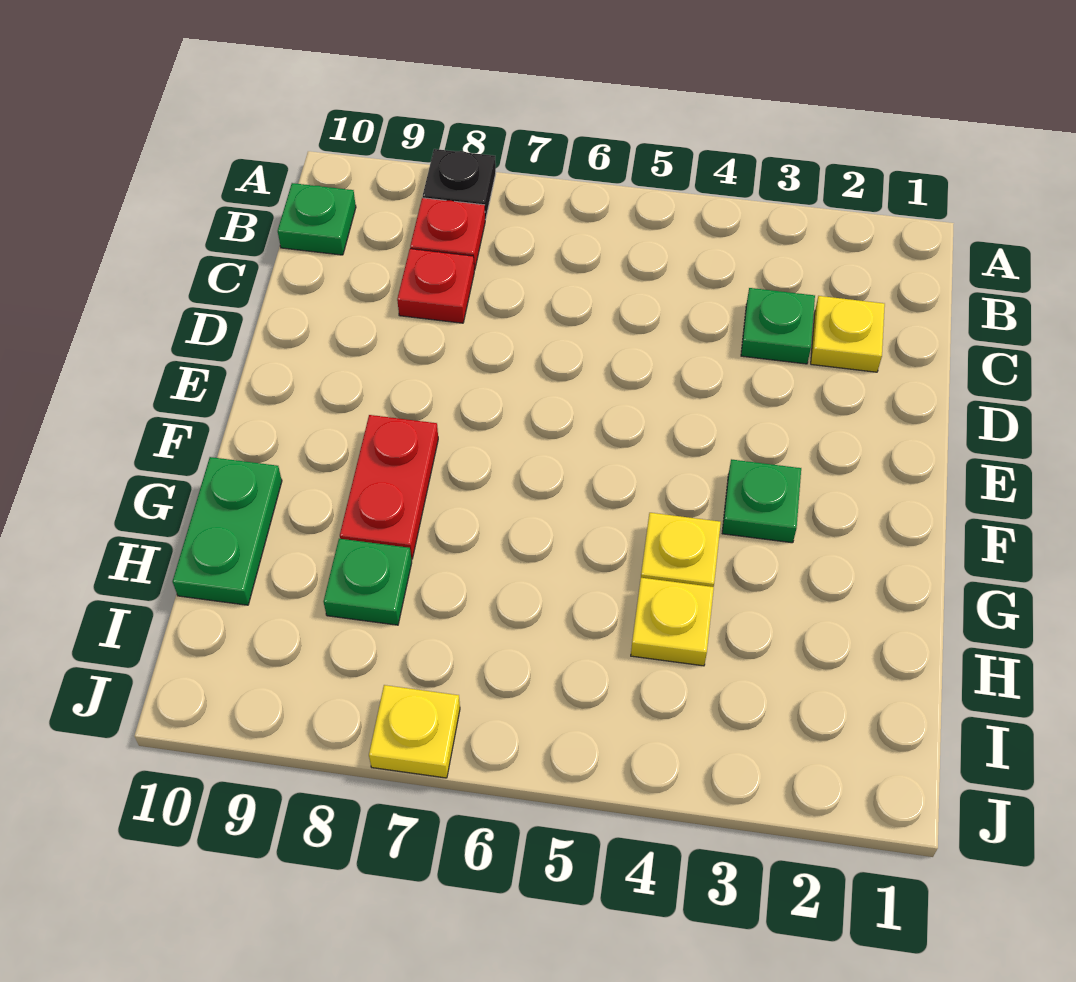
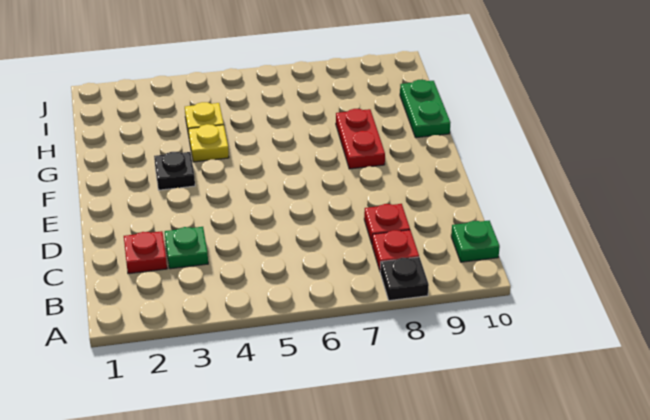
yellow plate C2 level 1 -> red plate C2 level 1
green plate F3 level 1 -> black plate F3 level 1
green plate H8 level 1 -> none
yellow plate J7 level 1 -> none

